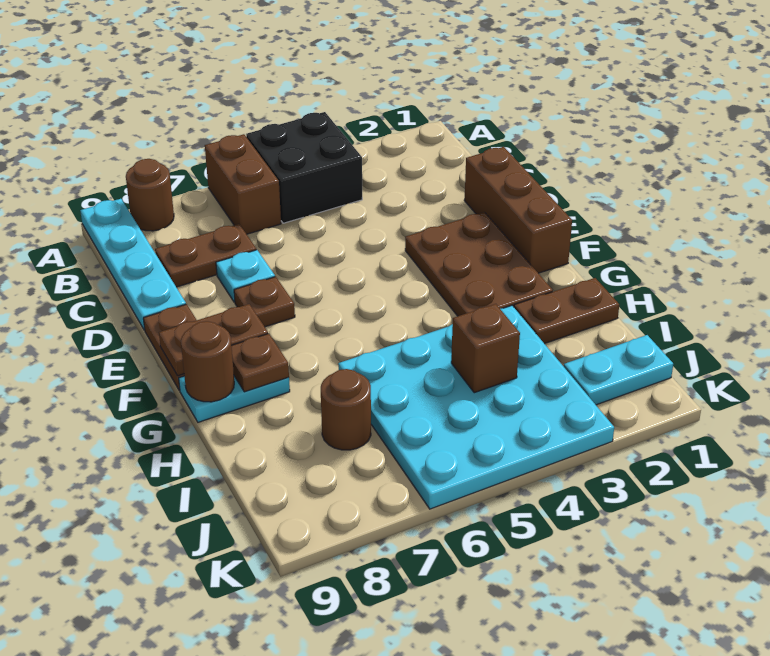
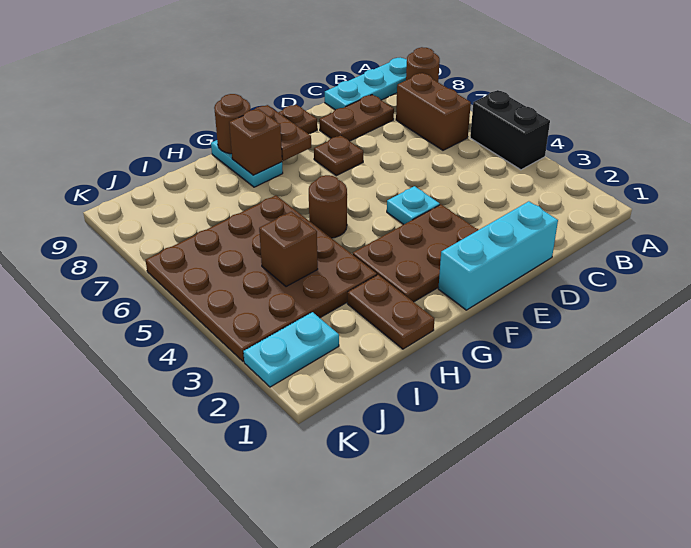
black brick A4:B5 level 1 -> black brick A4:A5 level 1
brown brick A6:B6 level 1 -> brown brick B6:B7 level 1
cyan plate A9:D9 level 1 -> cyan plate A9:C9 level 1
brown plate C7:C8 level 1 -> brown plate C8:D8 level 1
brown brick D1:F1 level 1 -> cyan brick D1:F1 level 1
cyan plate D7 level 1 -> cyan plate E4 level 1
brown plate G8 level 2 -> brown brick G8 level 2
cyan plate H3:K6 level 1 -> brown plate H3:K6 level 1
brown round brick I7 level 1 -> brown round brick G5 level 1
cyan plate J1:J2 level 1 -> cyan plate J2:K2 level 1

